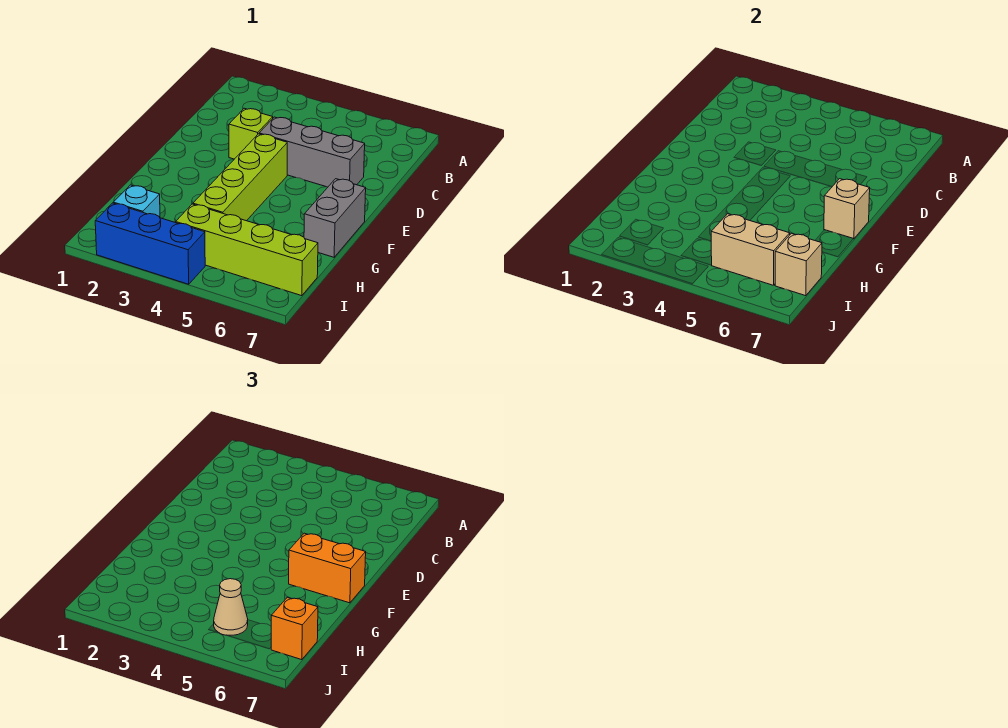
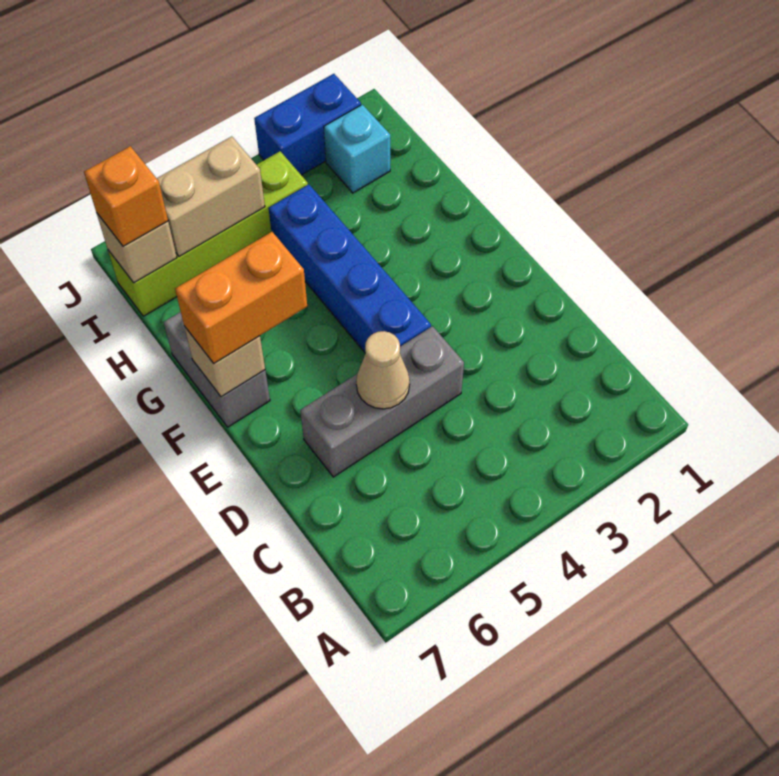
lime brick D3 level 1 -> none
lime brick E4:H4 level 1 -> blue brick E4:H4 level 1
tan cone I5 level 3 -> tan cone D5 level 2
blue brick J2:J4 level 1 -> blue brick J2:J3 level 1

